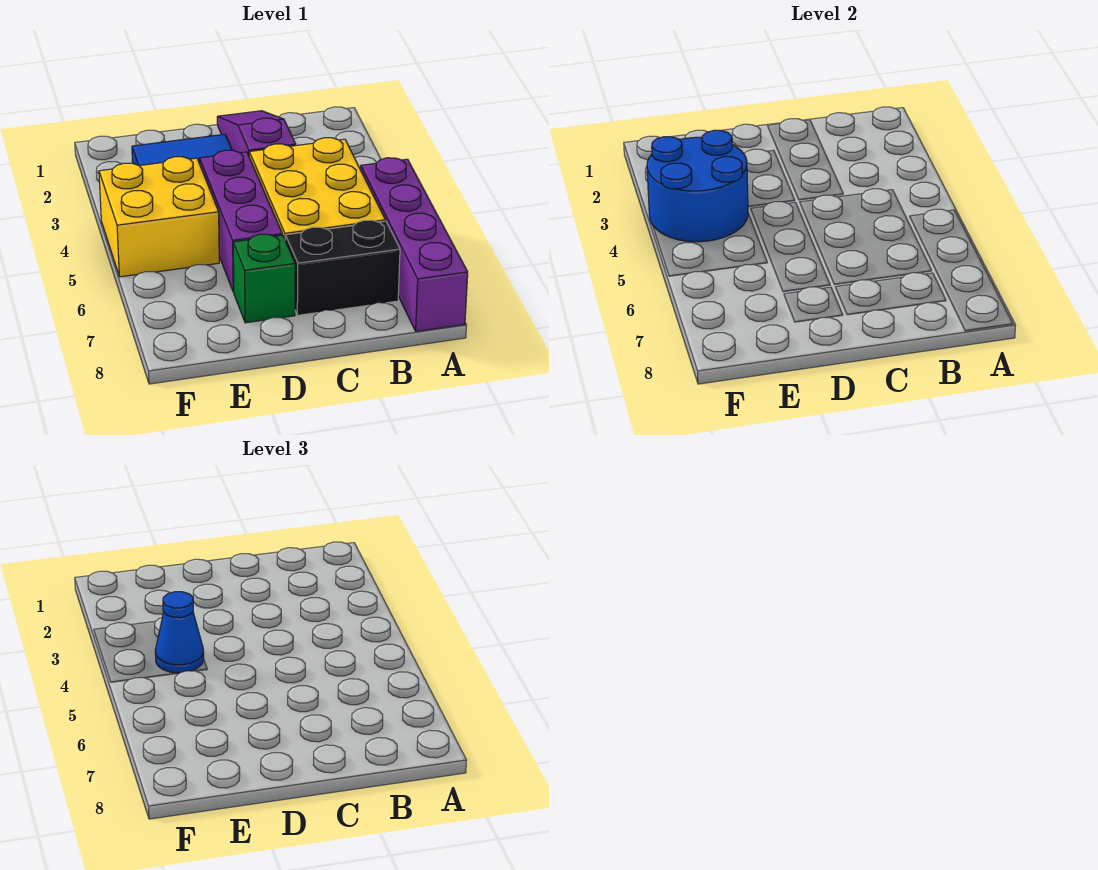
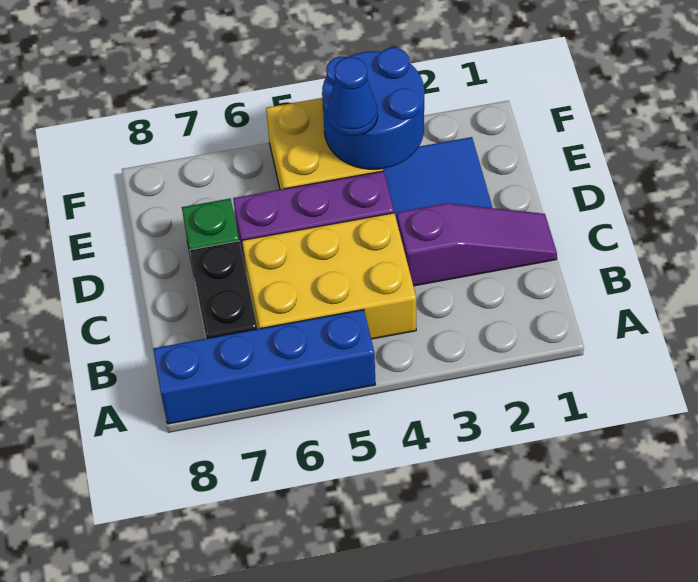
purple brick A5:A8 level 1 -> blue brick A5:A8 level 1

